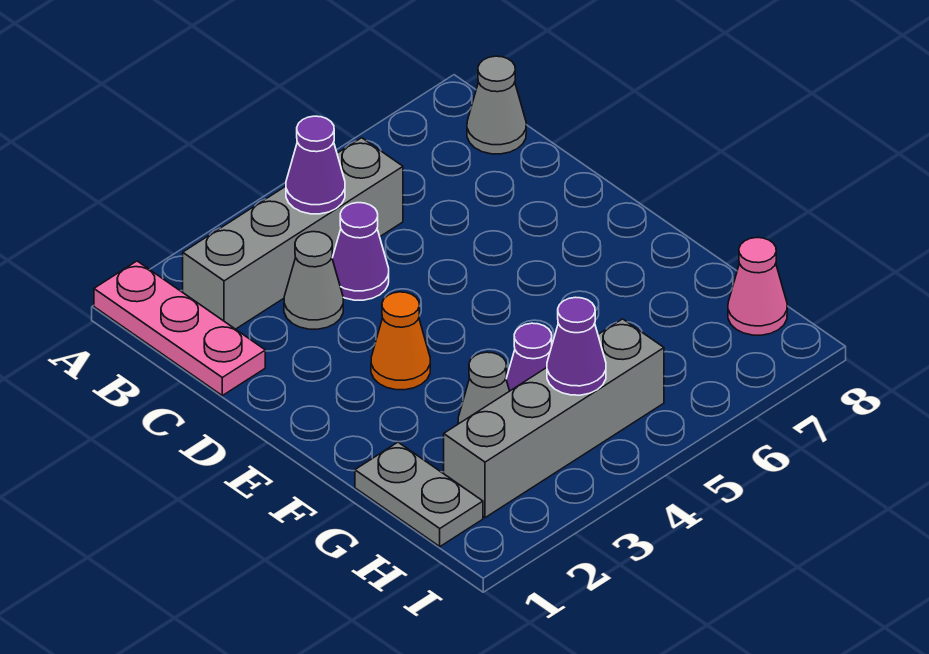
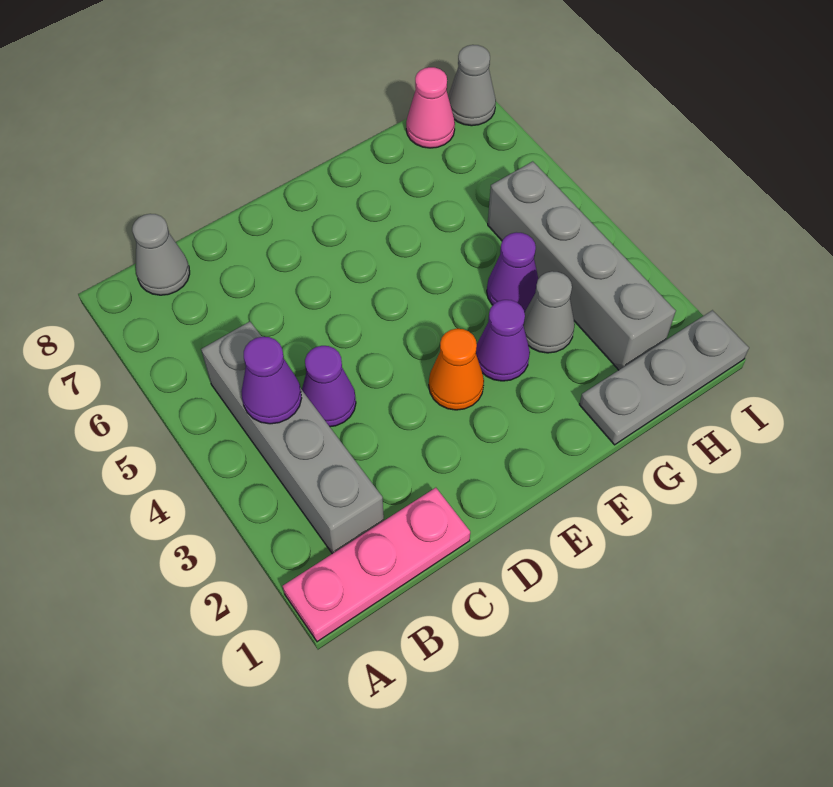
grey cone C3 level 1 -> grey cone I8 level 1
grey plate G1:H1 level 1 -> grey plate G1:I1 level 1
purple cone H4 level 2 -> purple cone F3 level 1

